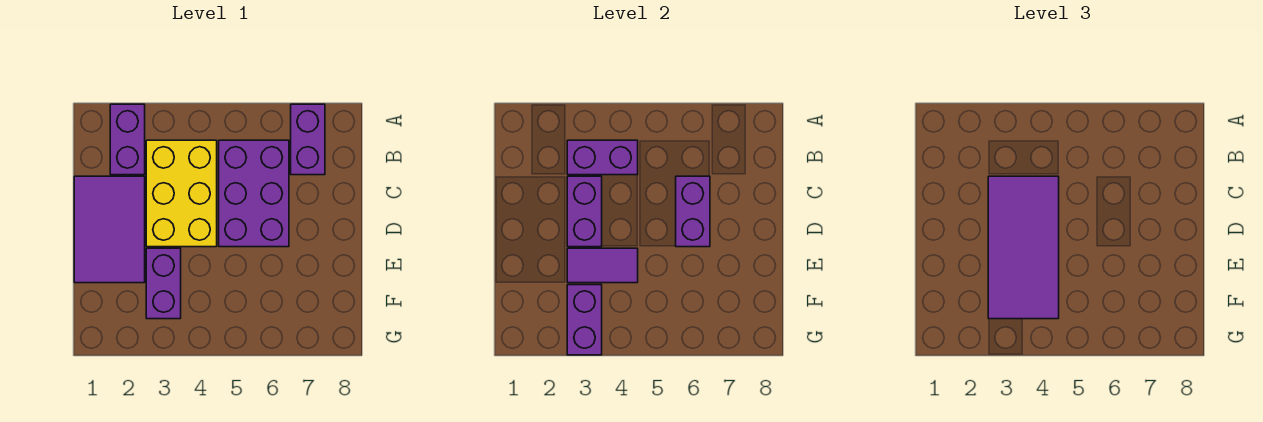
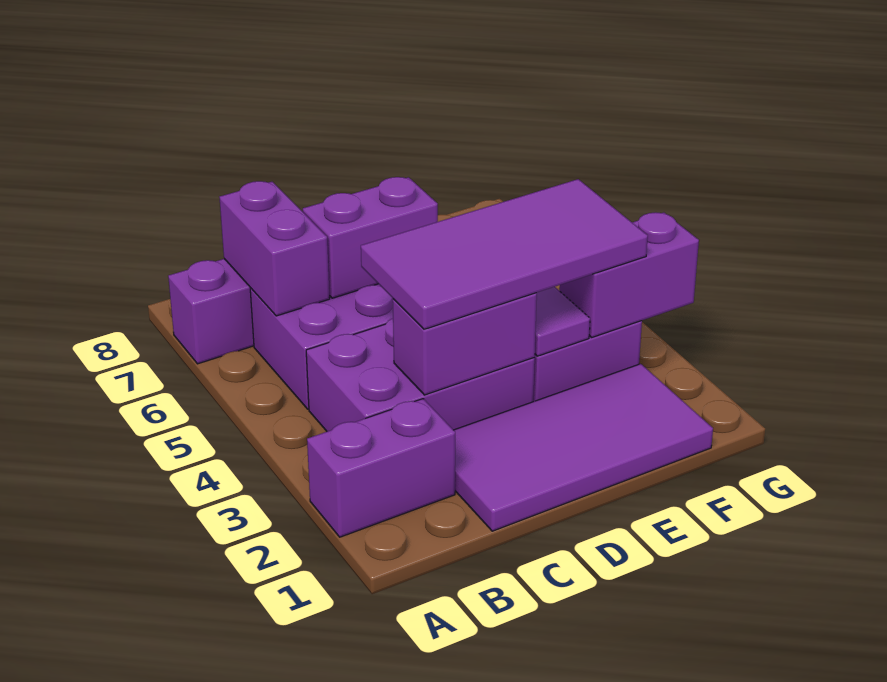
yellow brick B3:D4 level 1 -> purple brick B3:D4 level 1
purple brick B3:B4 level 2 -> purple brick B6:B7 level 2
purple tile C1:E2 level 1 -> purple tile C1:F2 level 1

